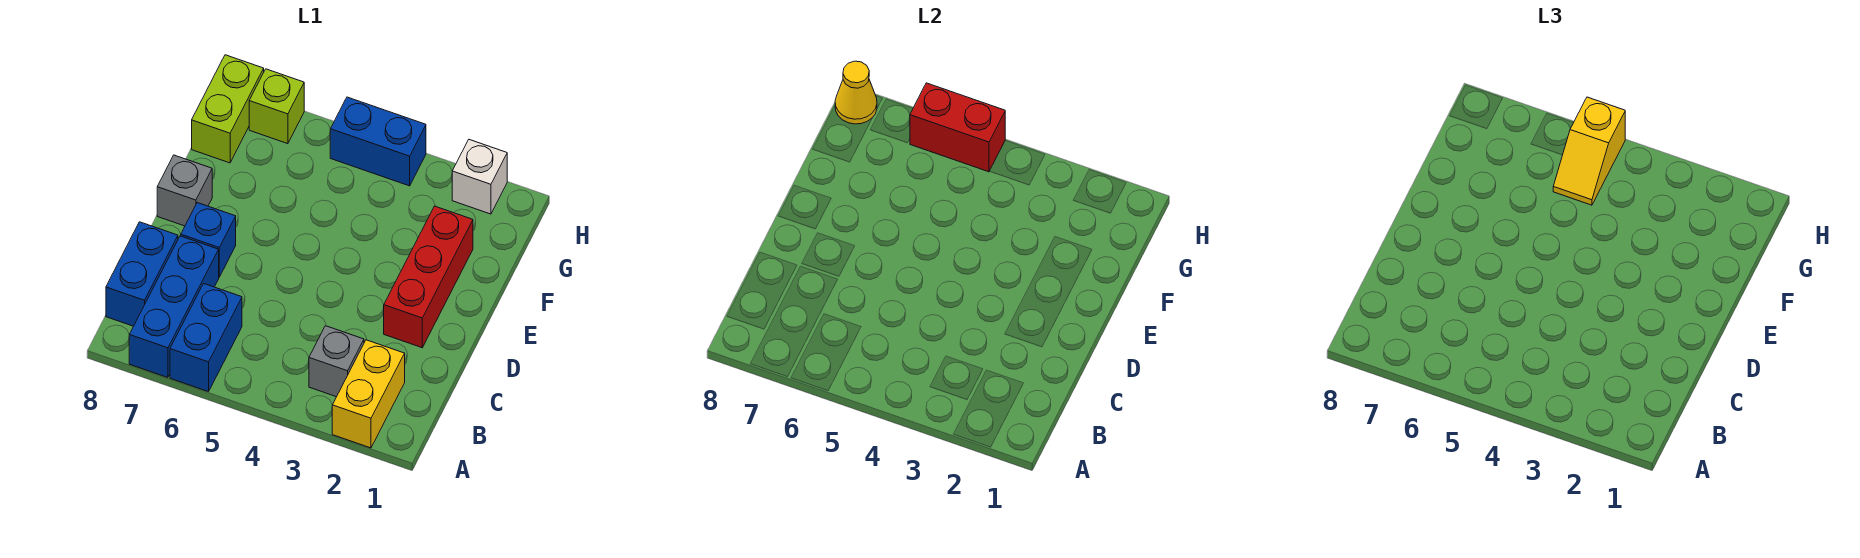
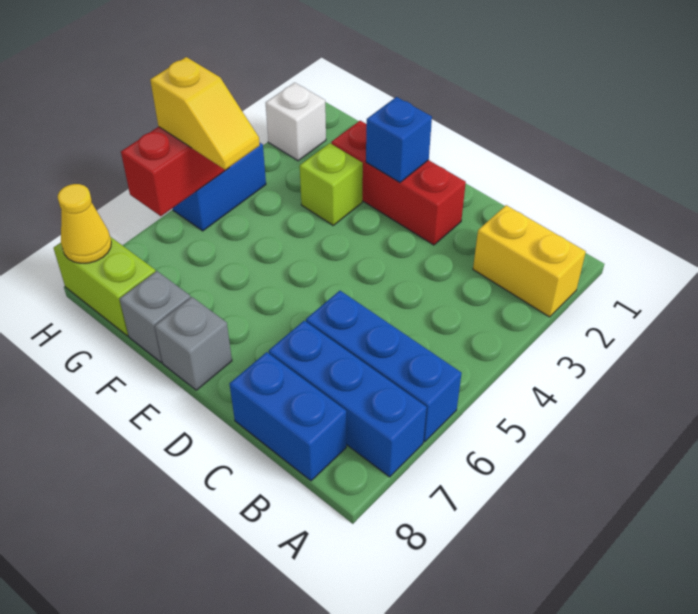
blue brick A6:B6 level 1 -> blue brick A6:C6 level 1
grey brick B3 level 1 -> grey brick F8 level 1
blue brick D7 level 1 -> blue brick E2 level 2
lime brick H7 level 1 -> lime brick F3 level 1

